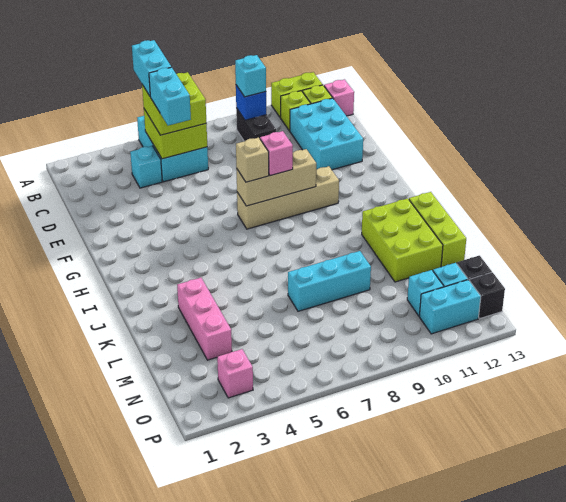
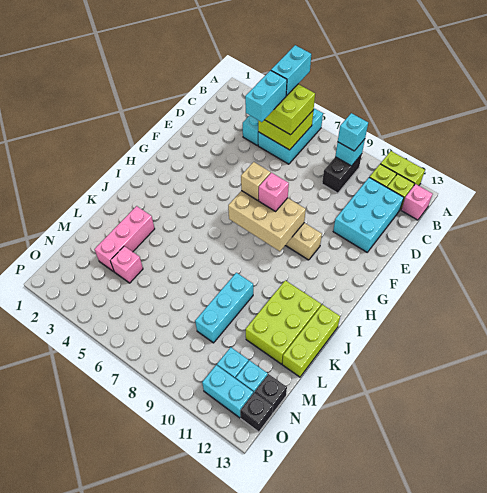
blue brick B9 level 2 -> cyan brick B9 level 2
tan brick G7:G9 level 2 -> tan brick G7:H9 level 2
cyan brick L7:L9 level 1 -> cyan brick K9:M9 level 1
pink brick O3 level 1 -> pink brick M4 level 1

